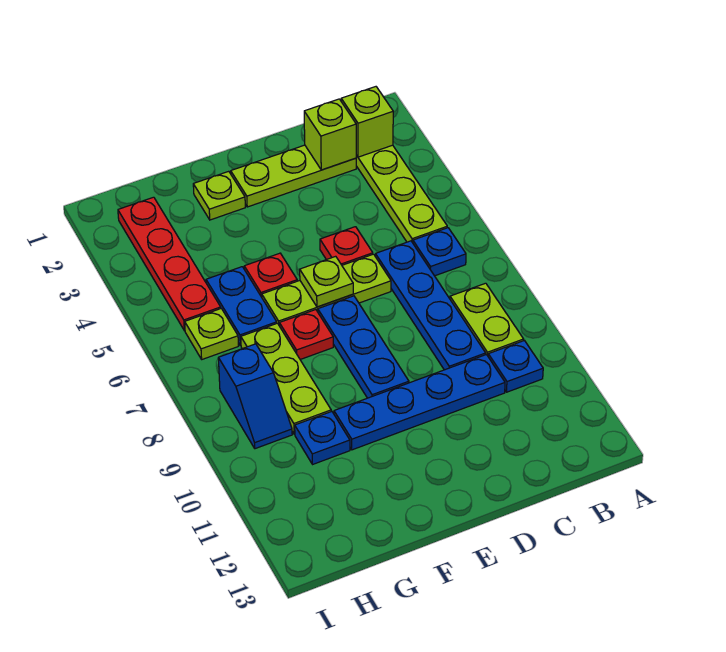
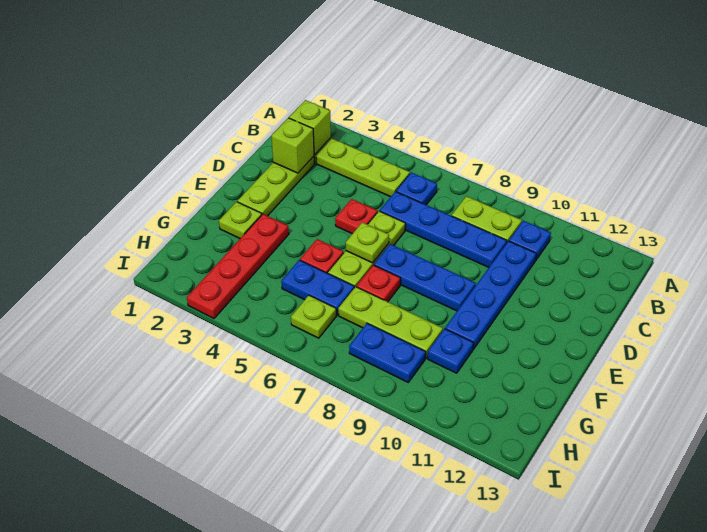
red plate H2:H5 level 1 -> red plate F3:I3 level 1
blue slope H8:H9 level 1 top 8 -> blue plate H8:H9 level 1

